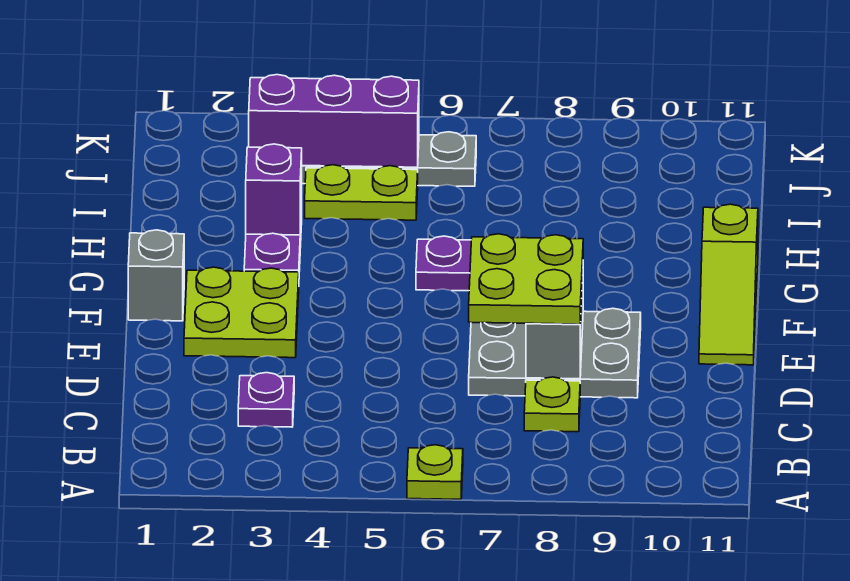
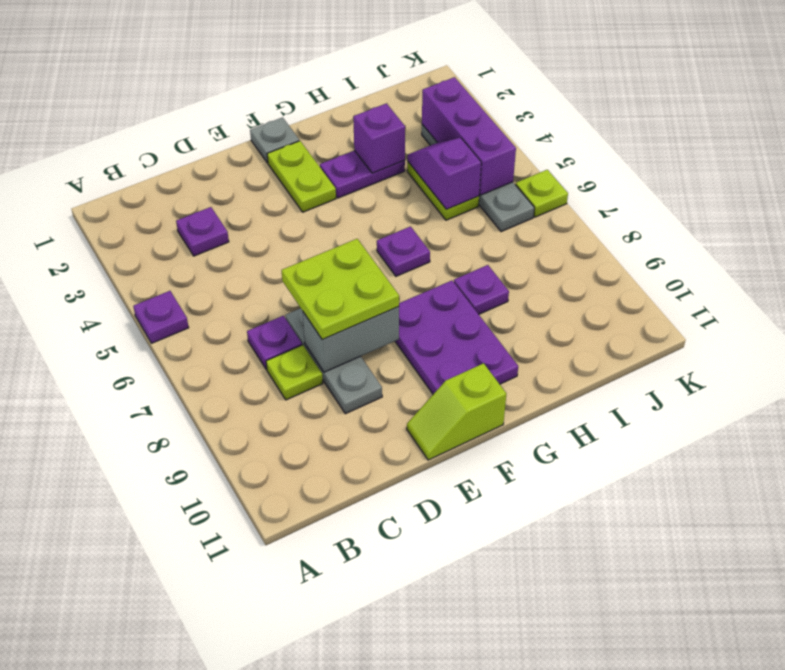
none -> purple plate A5 level 1
lime plate A6 level 1 -> lime plate K6 level 1
none -> purple plate C7 level 1
grey plate D7:E9 level 1 -> grey plate D7:D9 level 1
lime plate E2:F3 level 1 -> lime plate F2:F3 level 1
lime slope E11:G11 level 1 top G -> lime slope E11:F11 level 1 top F
grey brick F1 level 1 -> grey plate F1 level 1
none -> purple plate F8:G10 level 1
none -> purple plate H8 level 1
none -> purple slope I4:I5 level 2 top 5

